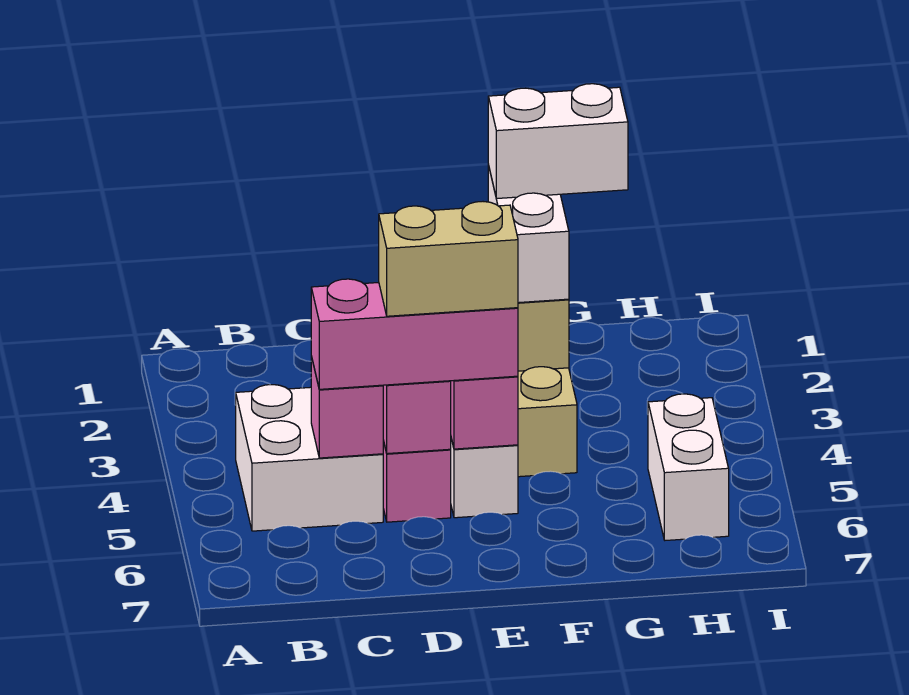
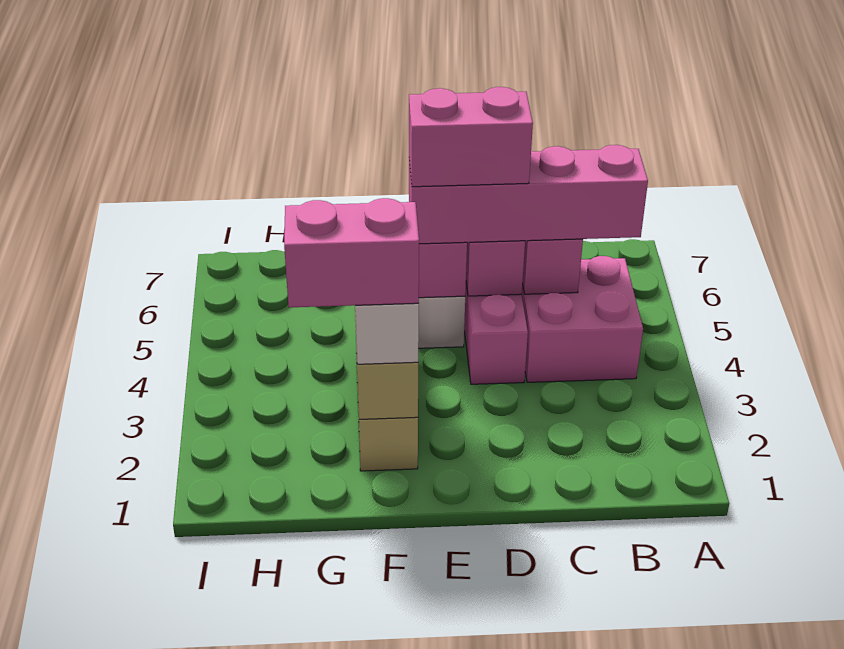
white brick B4:C5 level 1 -> pink brick B4:C5 level 1
pink brick C5:E5 level 3 -> pink brick B5:E5 level 3
tan brick D5:E5 level 4 -> pink brick D5:E5 level 4
white brick F2:G2 level 4 -> pink brick F2:G2 level 4
white brick H5:H6 level 1 -> none

